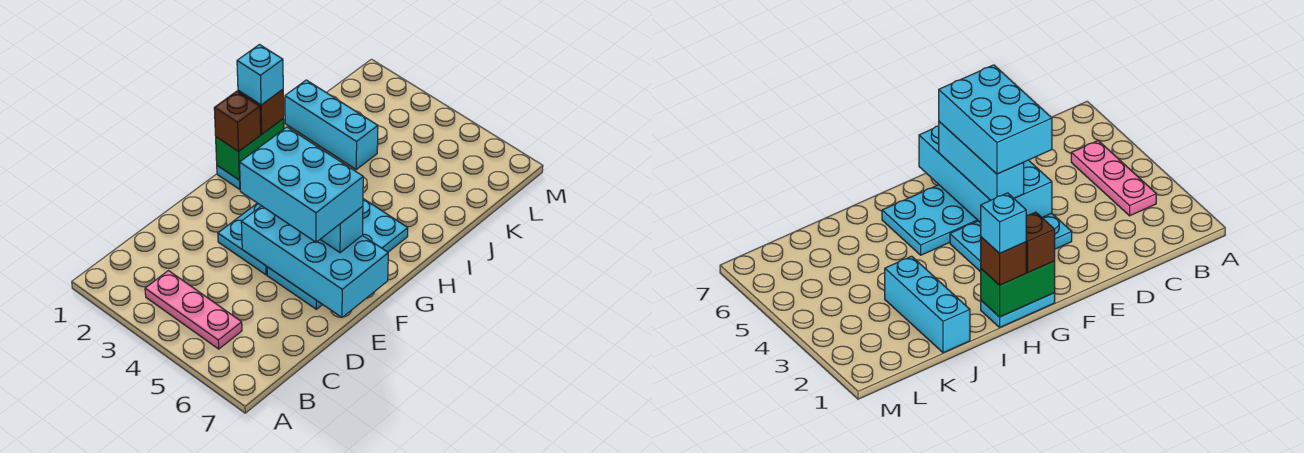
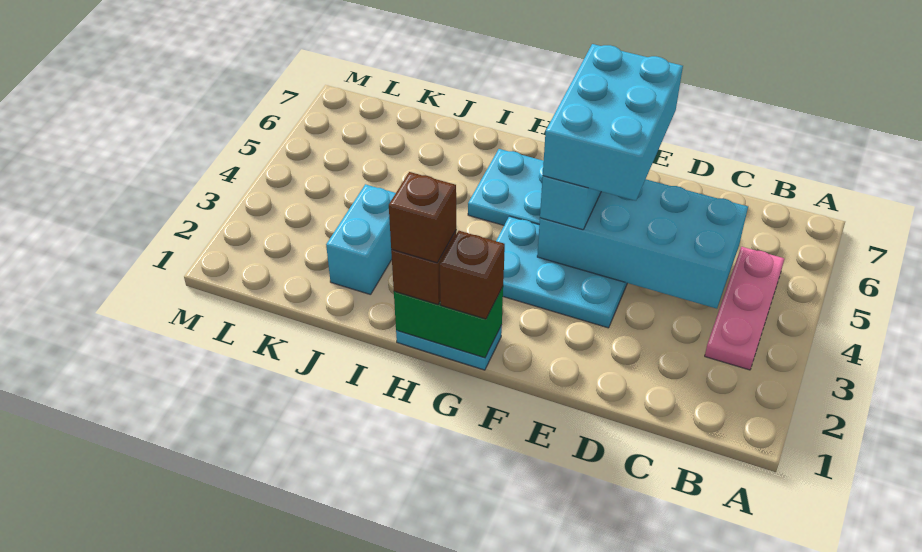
cyan brick E4:F7 level 2 -> cyan brick C4:F5 level 2
cyan brick H1 level 4 -> brown brick H1 level 4
cyan brick J1:J3 level 1 -> cyan brick J2:J3 level 1

